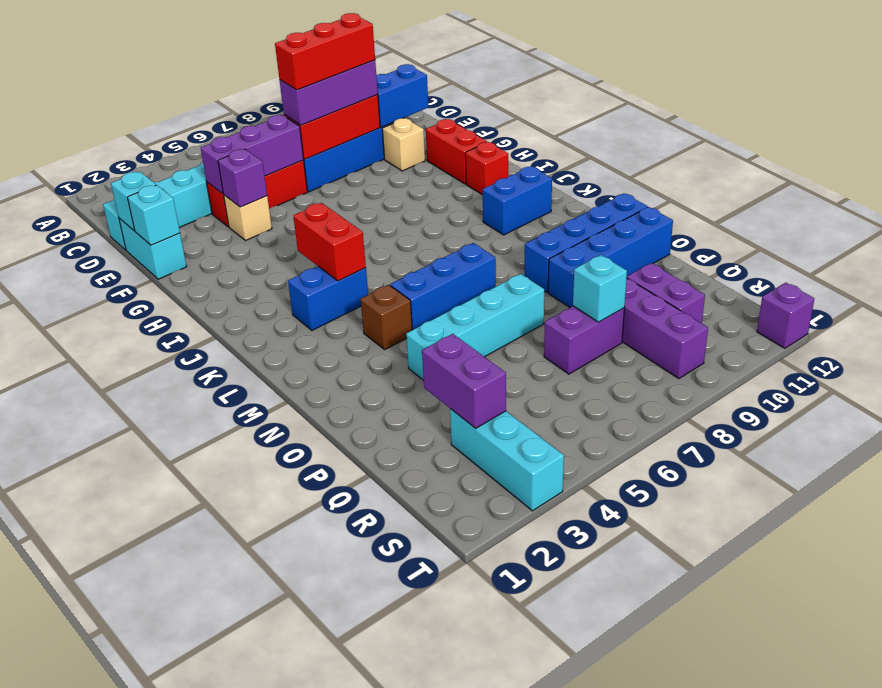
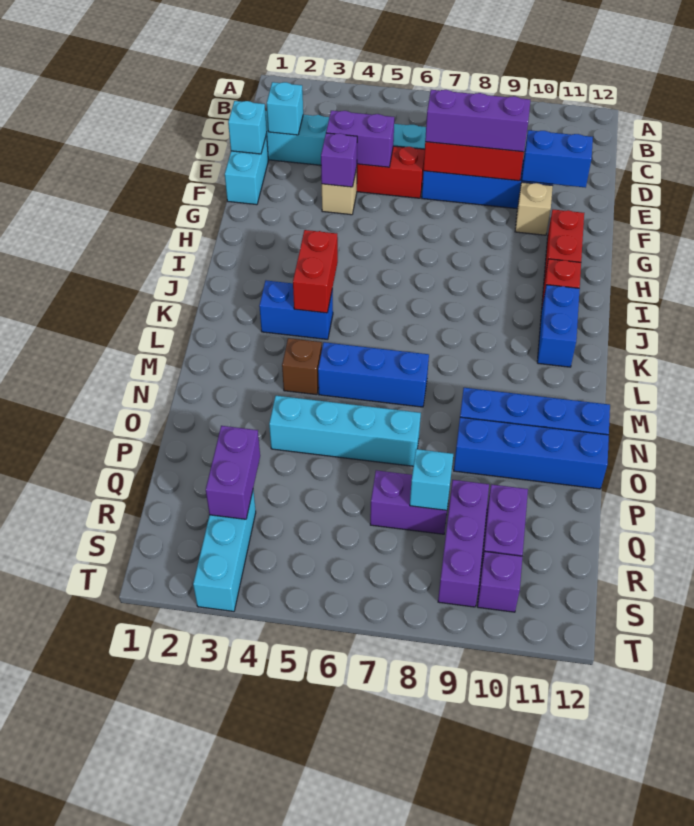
purple brick E4:E6 level 2 -> purple brick E4:E5 level 2
red brick E7:E9 level 4 -> none
cyan brick F1 level 2 -> cyan brick D2 level 2
blue brick K10:K11 level 1 -> blue brick J11:K11 level 1
purple brick T12 level 1 -> purple brick S10 level 1

